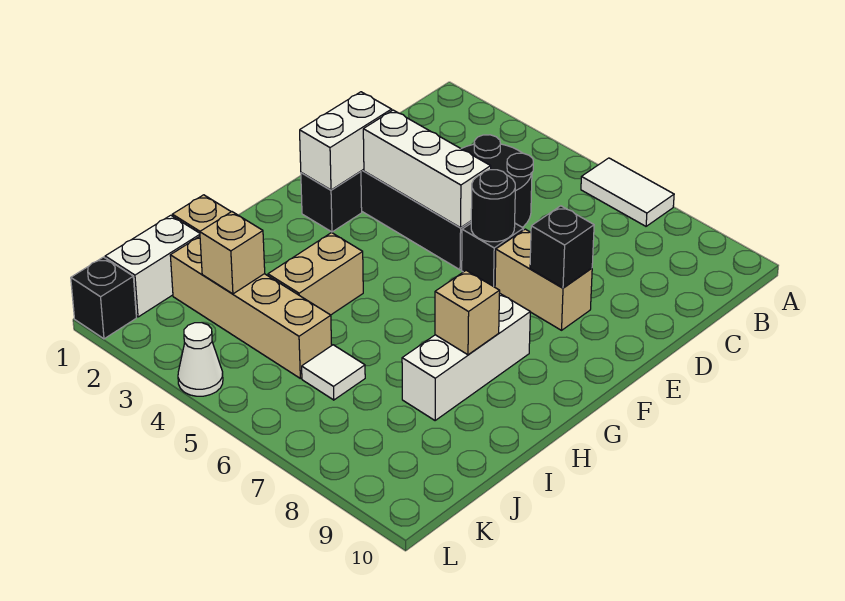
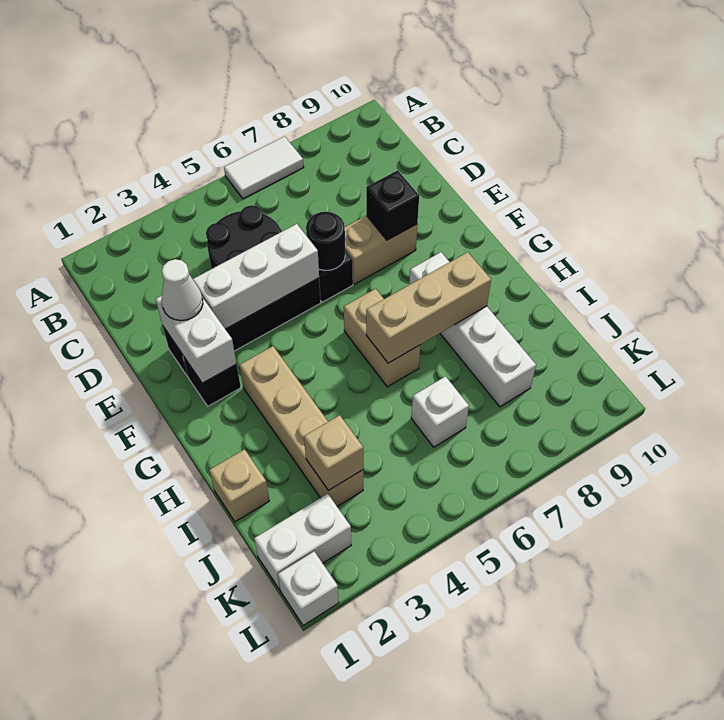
white brick G8:I8 level 1 -> white brick G8:J8 level 1
tan brick H4:I4 level 1 -> tan brick G6:H6 level 1
tan brick H8 level 2 -> tan brick H6:H8 level 2
white brick J1:K1 level 1 -> white brick K1:K2 level 1
tan brick J2:J5 level 1 -> tan brick G3:J3 level 1
white tile J6 level 1 -> white brick J6 level 1
black brick L1 level 1 -> white brick L1 level 1
white cone L4 level 1 -> white cone E2 level 3

